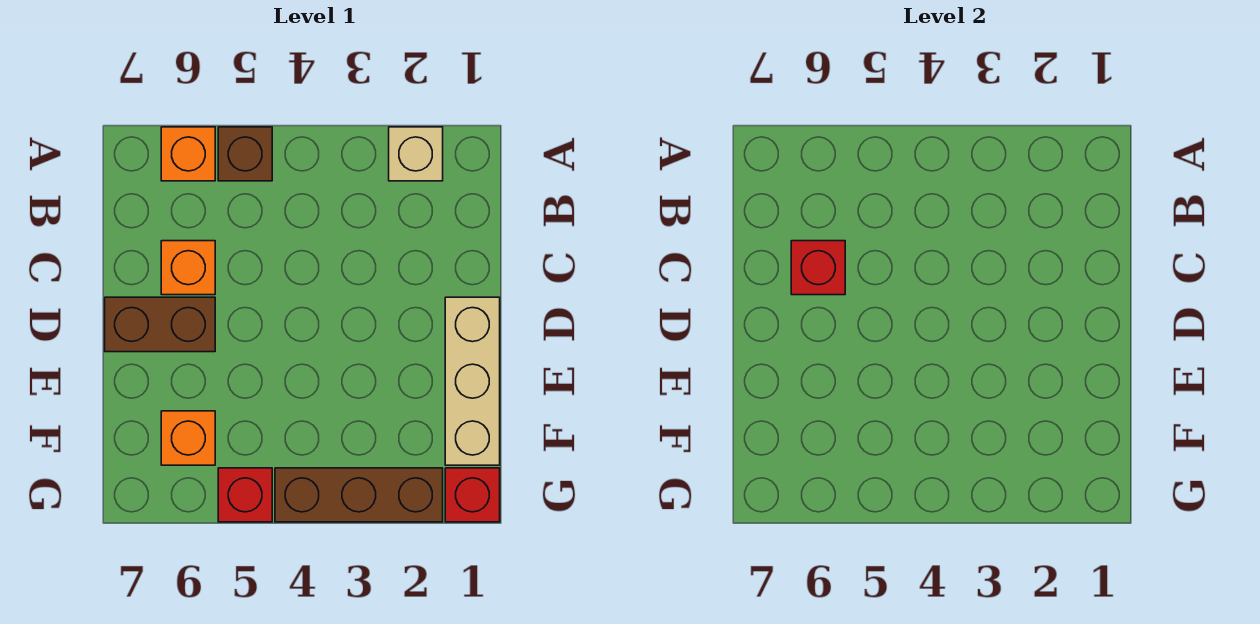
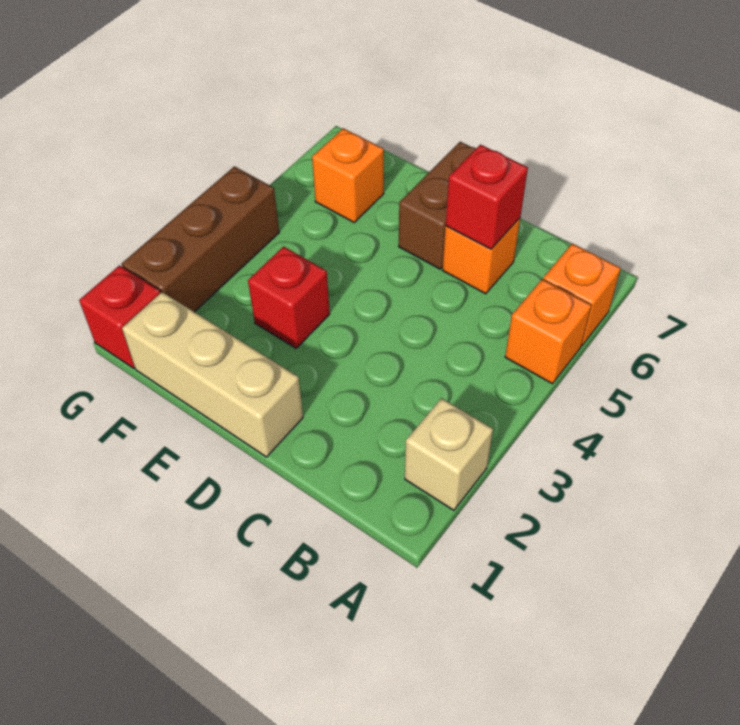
brown brick A5 level 1 -> orange brick A5 level 1
red brick G5 level 1 -> red brick E3 level 1

